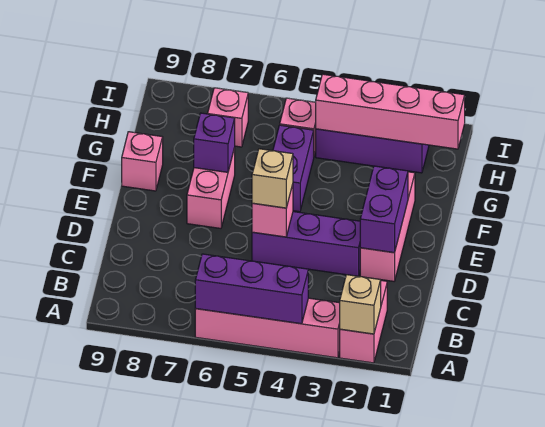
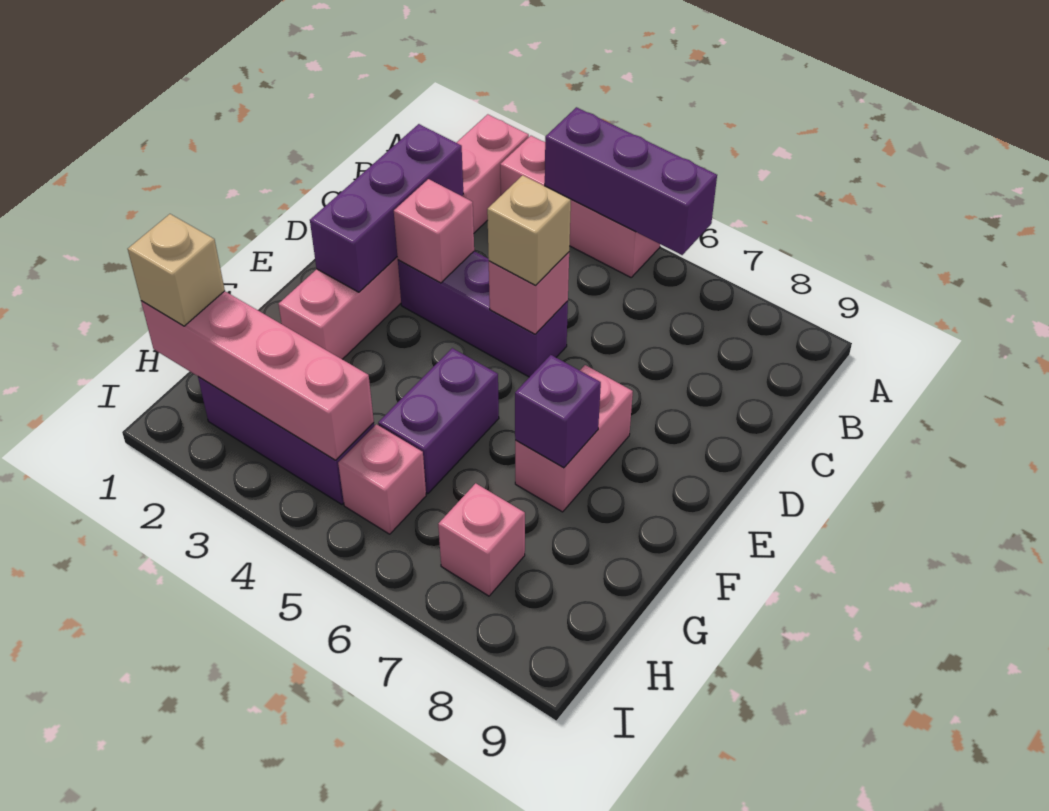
tan brick A2 level 2 -> tan brick H1 level 3
pink brick A3:A6 level 1 -> pink brick A3:A5 level 1
purple brick D2:E2 level 2 -> purple brick C2:E2 level 2
pink brick F9 level 1 -> pink brick D3 level 2

